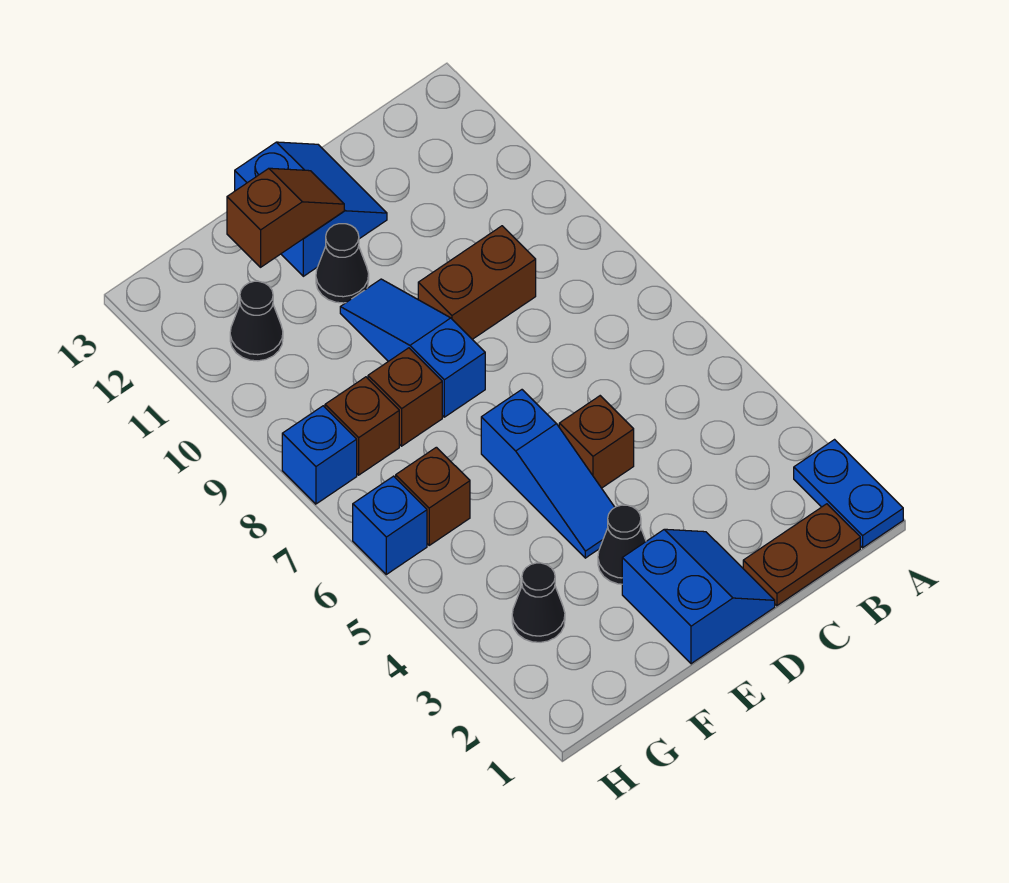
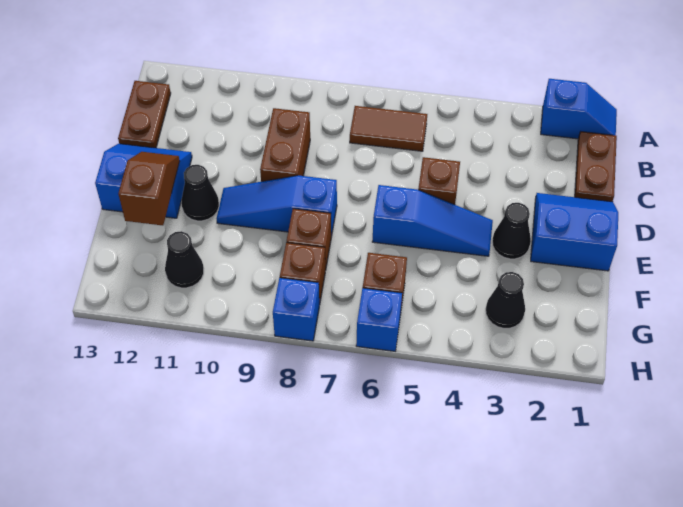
blue plate A1:A2 level 1 -> blue slope A1:A2 level 1 top 2
none -> brown tile B6:B7 level 1
none -> brown plate B13:C13 level 1

